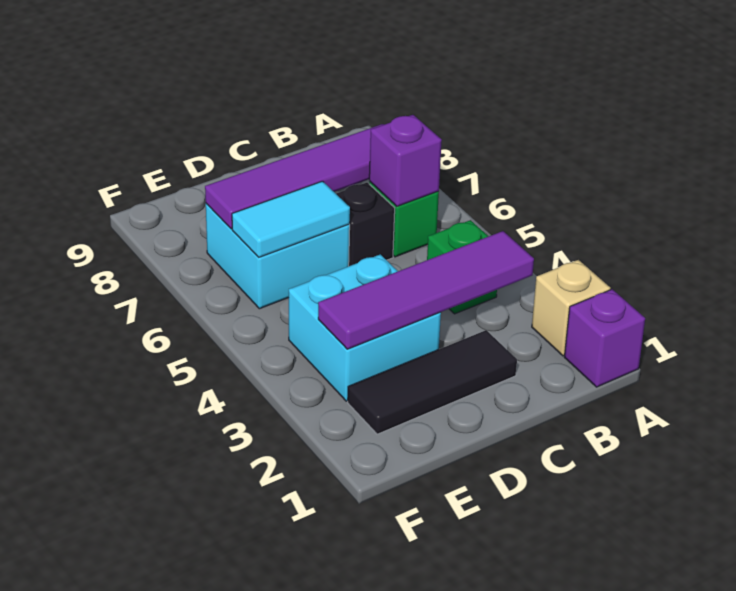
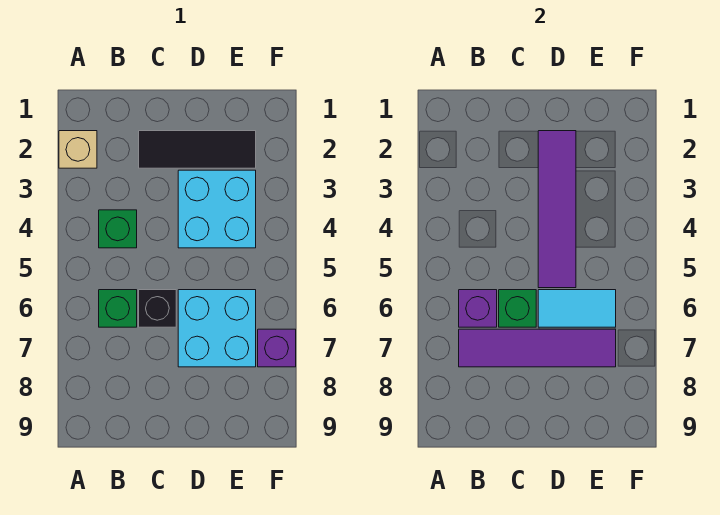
purple brick A1 level 1 -> purple brick F7 level 1
purple tile B3:E3 level 2 -> purple tile D2:D5 level 2
none -> green brick C6 level 2

